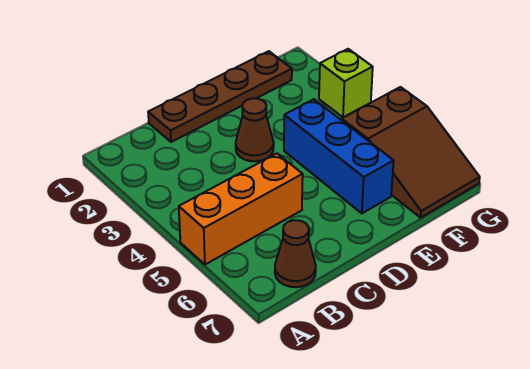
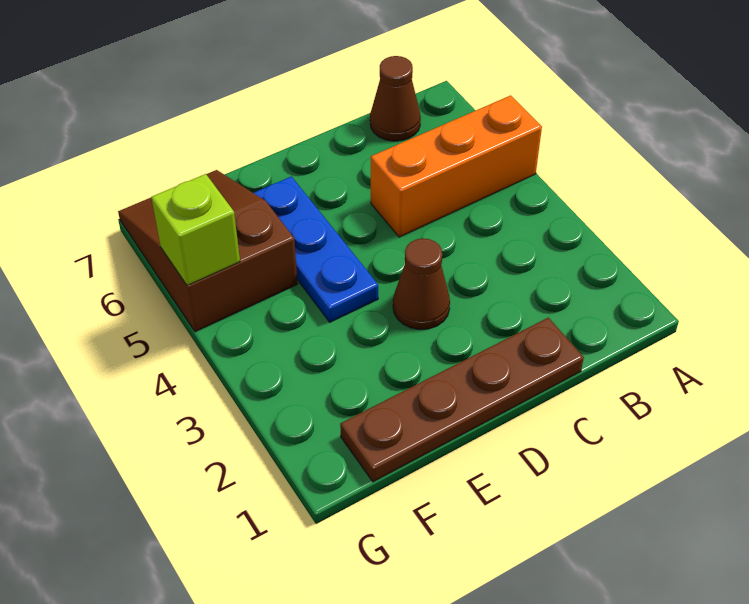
blue brick E4:E6 level 1 -> blue plate E4:E6 level 1
lime brick G3 level 1 -> lime brick G5 level 2

